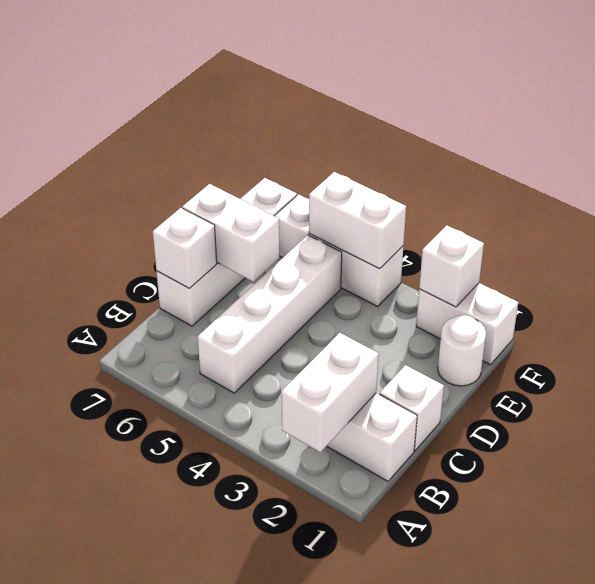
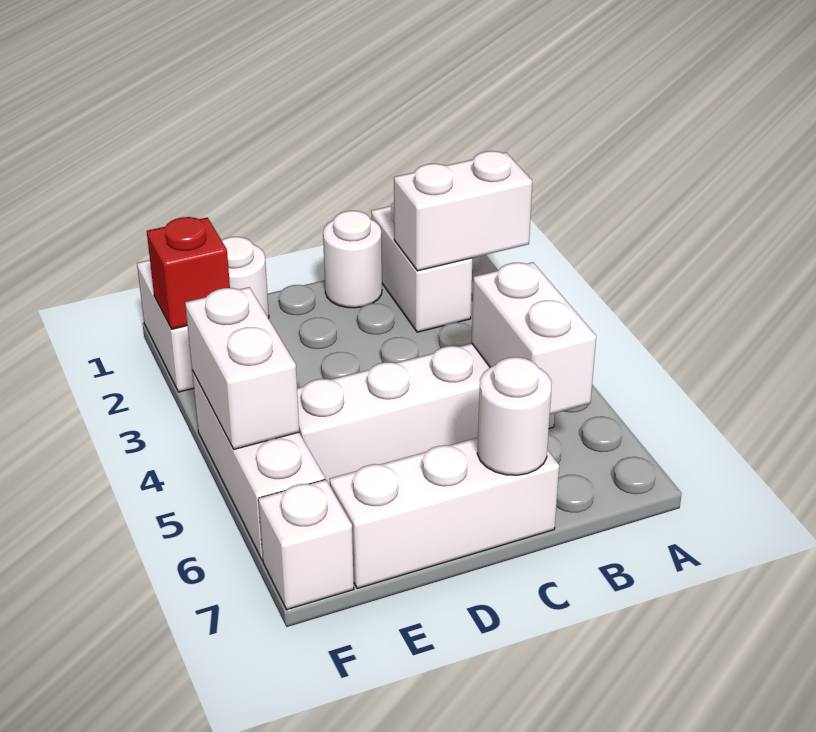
white brick C1 level 1 -> white round brick C1 level 1
white brick C7 level 2 -> white round brick C7 level 2
white brick D6:D7 level 2 -> white brick B5:B6 level 2
white brick F2 level 2 -> red brick F2 level 2

